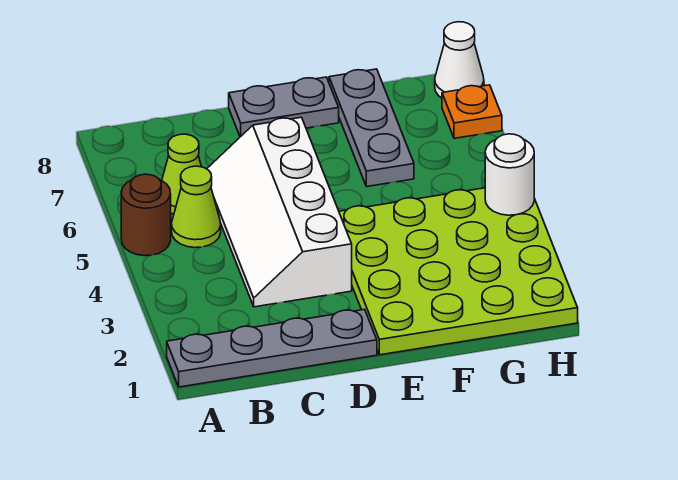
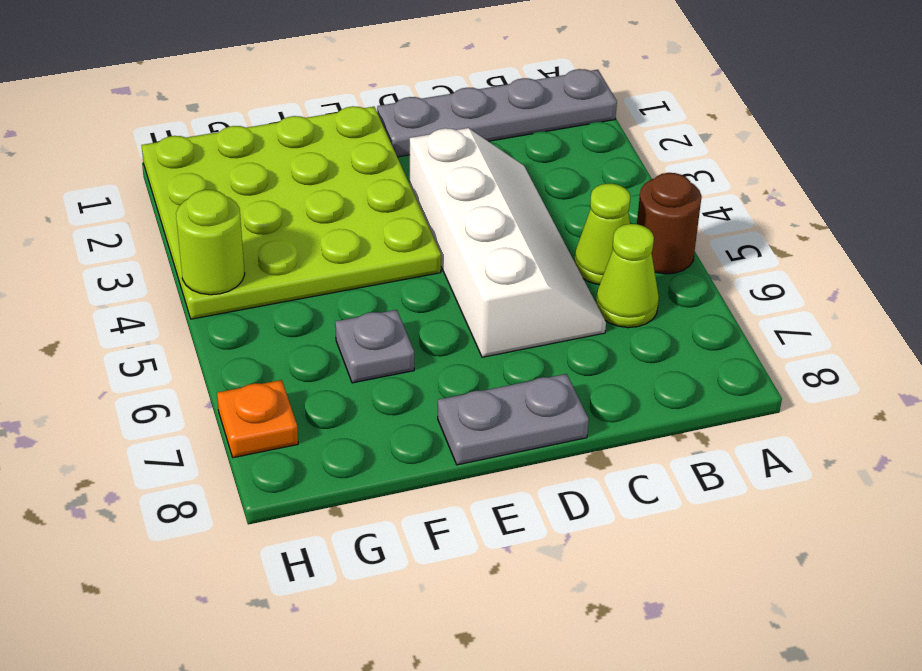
grey plate F6:F8 level 1 -> grey plate F6 level 1
white round brick H4 level 2 -> lime round brick H4 level 2
white cone H8 level 1 -> none

